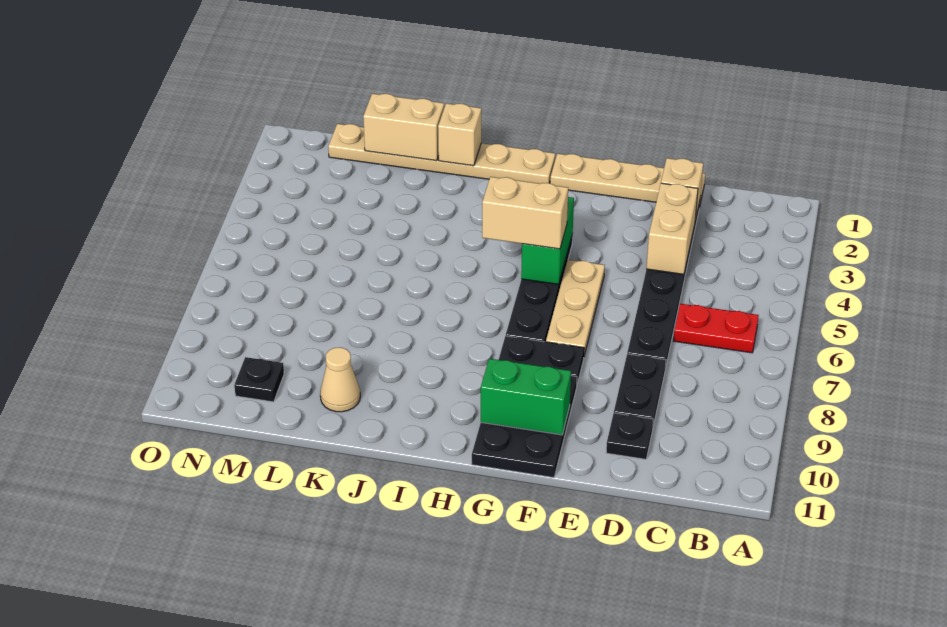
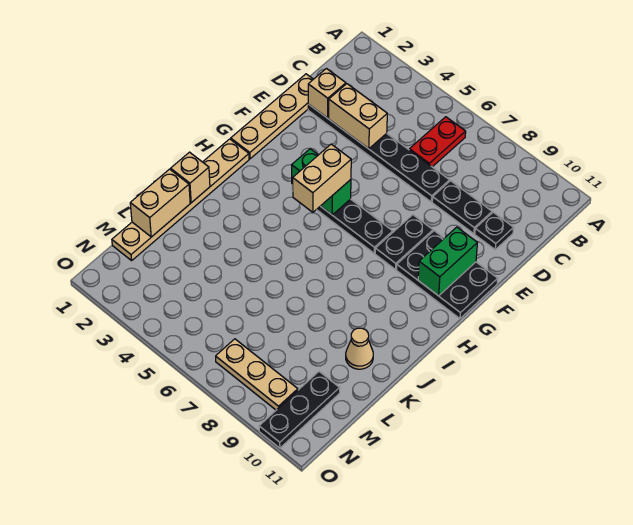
tan plate F5:F7 level 1 -> tan plate N7:N9 level 1
black plate M10 level 1 -> black plate M10:O10 level 1

